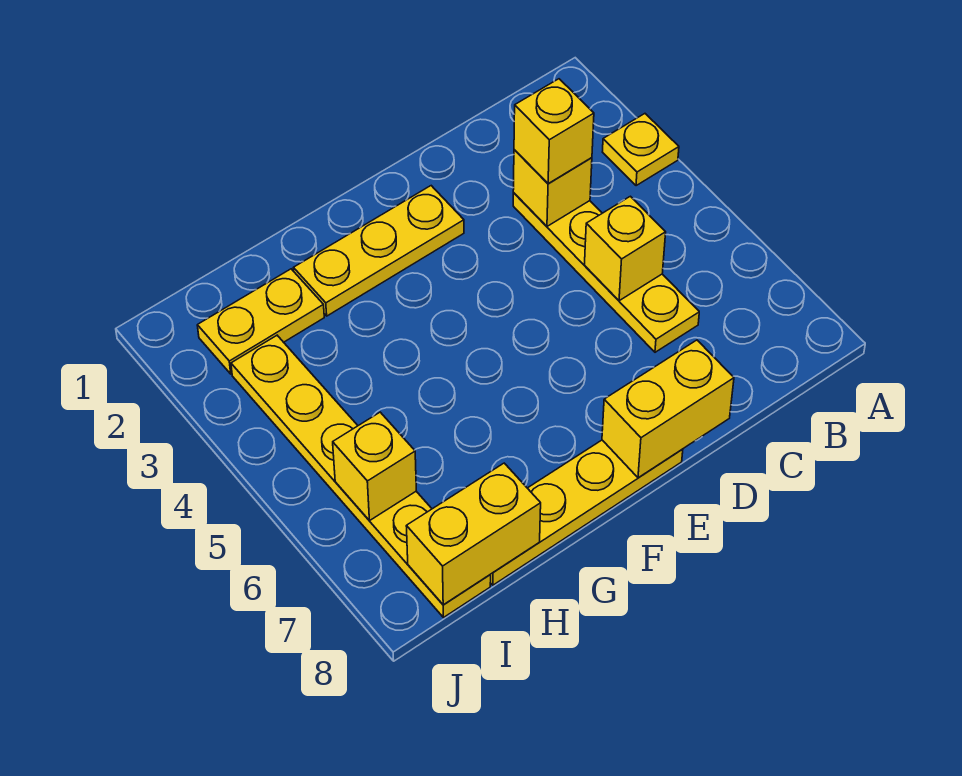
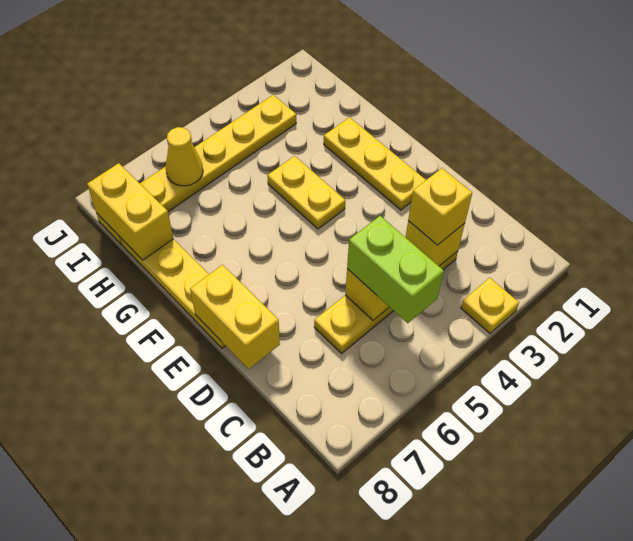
none -> lime brick B5:C5 level 3
yellow plate H2:I2 level 1 -> yellow plate F4:G4 level 1
yellow brick I6 level 2 -> yellow cone I6 level 2

